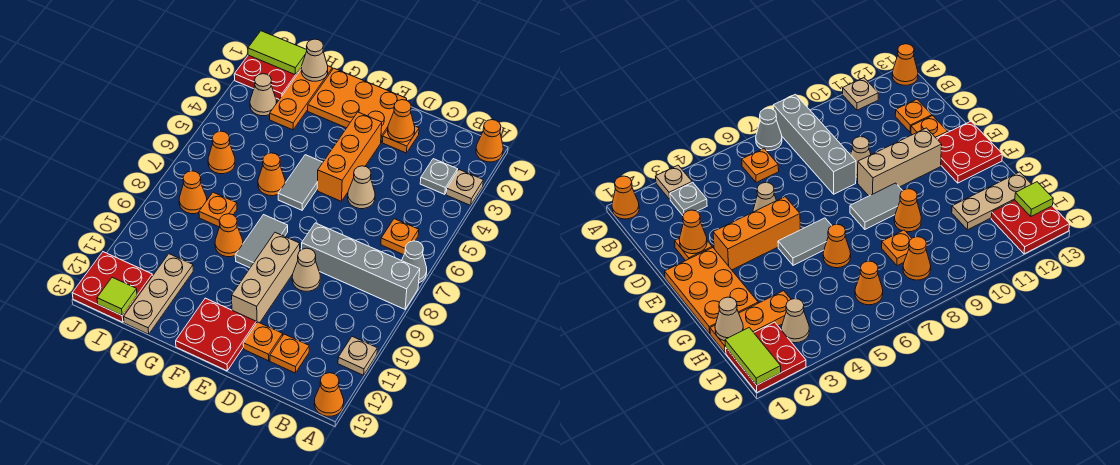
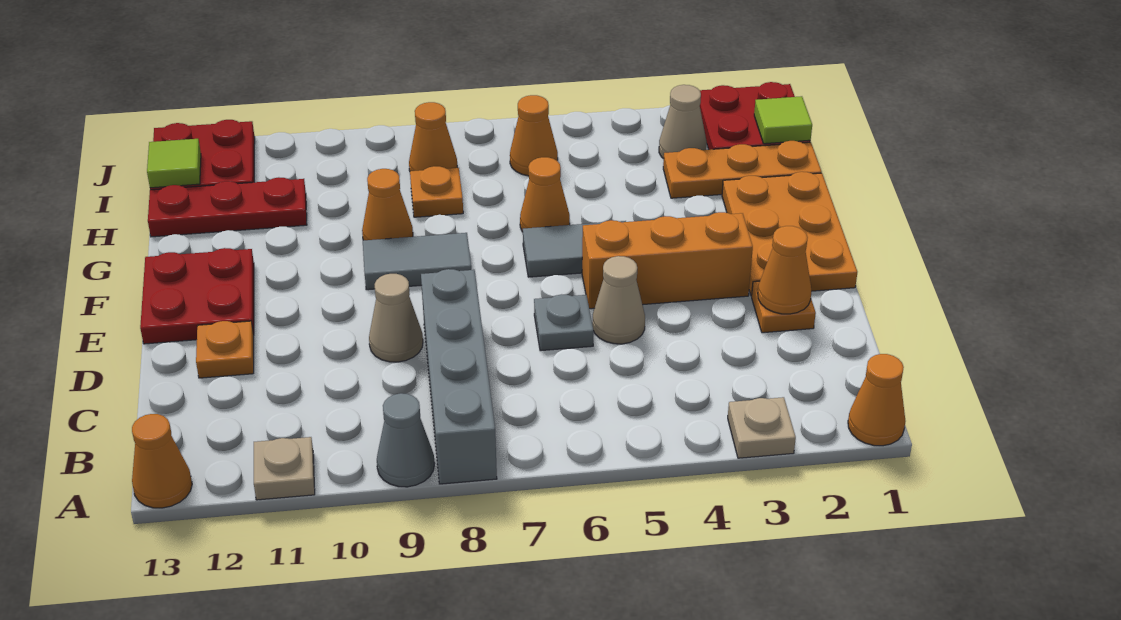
grey cone A7 level 1 -> grey cone A9 level 1
grey plate B3 level 1 -> grey plate D6 level 1
orange plate B6 level 1 -> none
orange plate C12 level 1 -> none
tan brick E9:E11 level 1 -> none
tan cone H1 level 2 -> none
tan plate H11:H13 level 1 -> red plate H11:H13 level 1
lime tile I1:J1 level 2 -> lime tile I1 level 2

